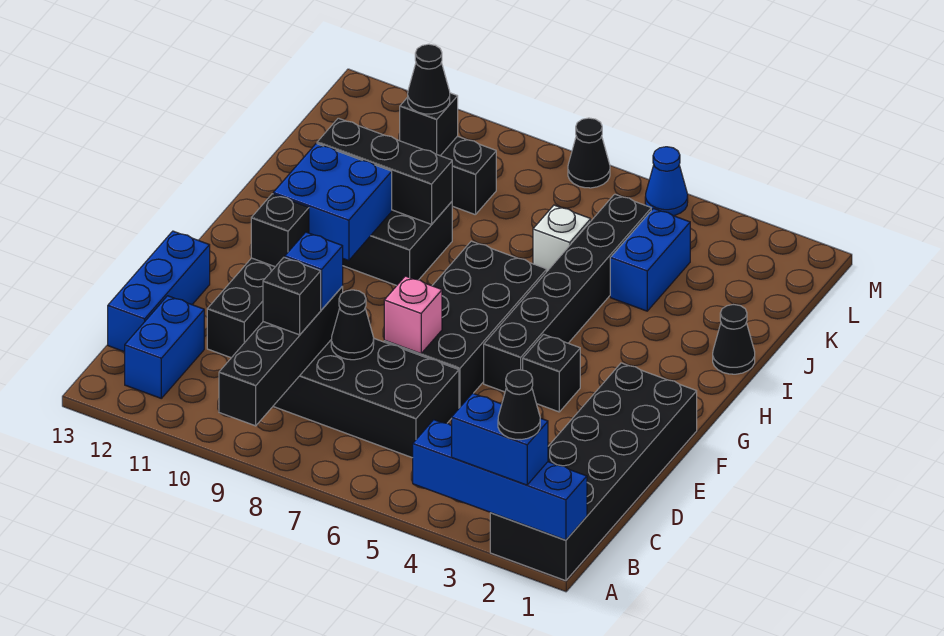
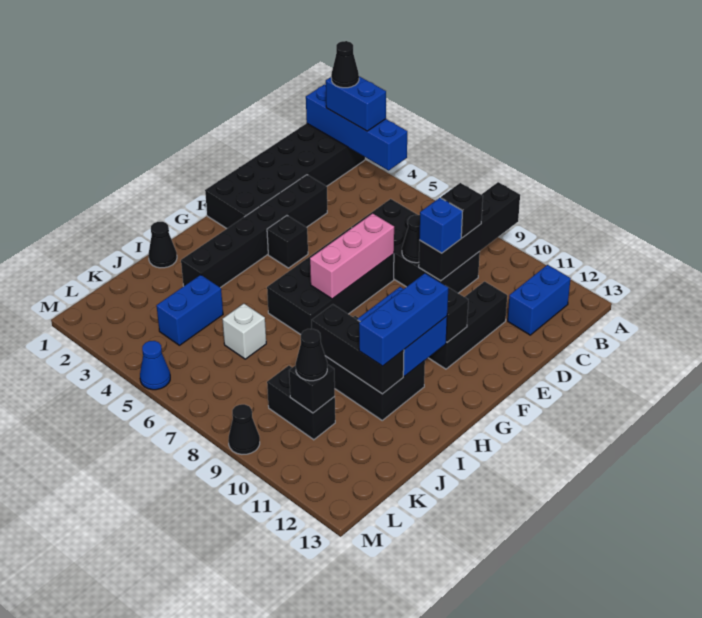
blue brick C13:E13 level 1 -> blue brick G11:I11 level 3
pink brick E7 level 2 -> pink brick E7:G7 level 2
black brick F5:K5 level 1 -> black brick D3:I3 level 1
black cone M7 level 1 -> black cone M9 level 1

